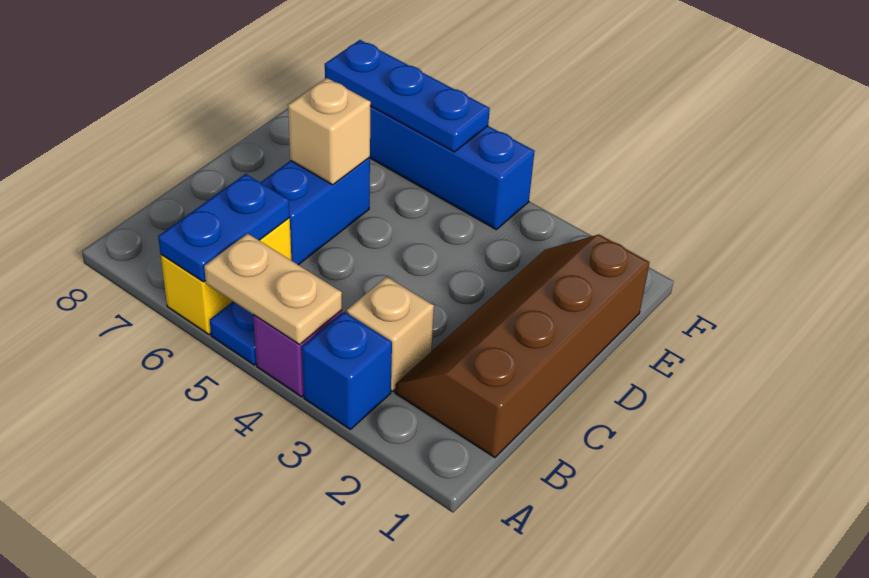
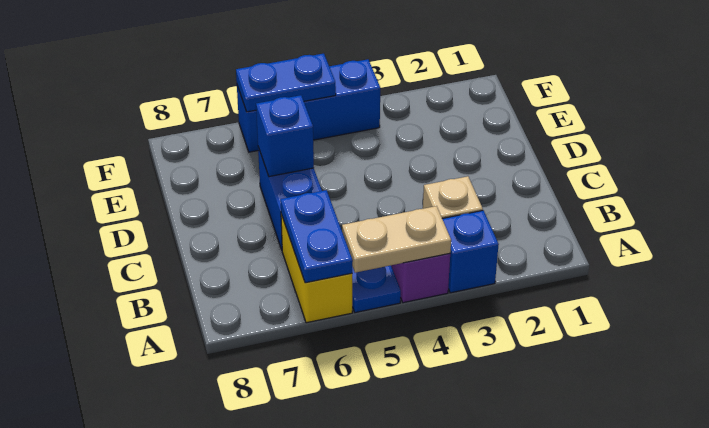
brown slope B1:E2 level 1 top 1 -> none
tan brick D6 level 2 -> blue brick D6 level 2
blue plate F5:F7 level 2 -> blue plate F5:F6 level 2

